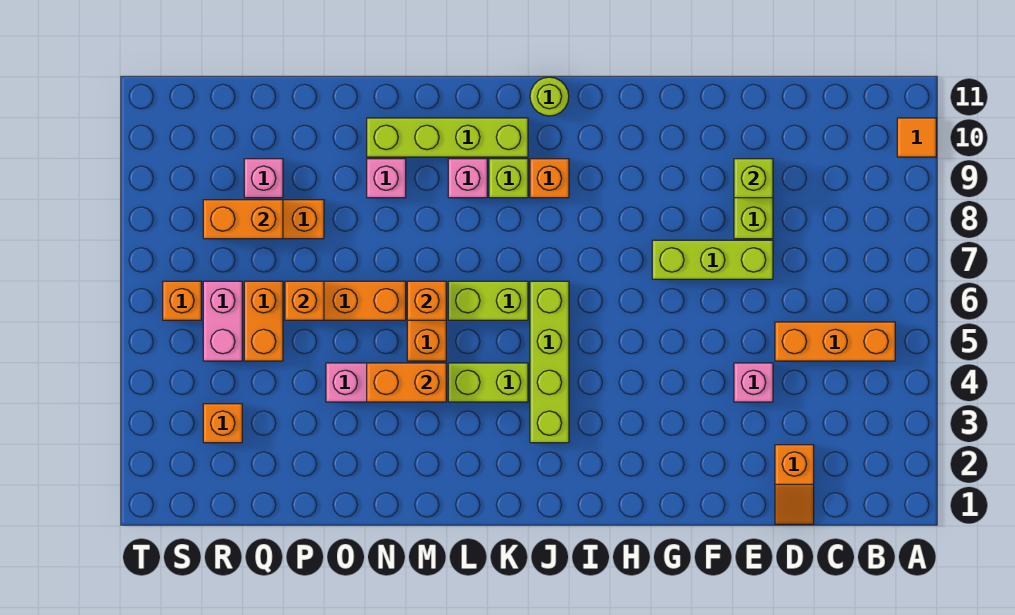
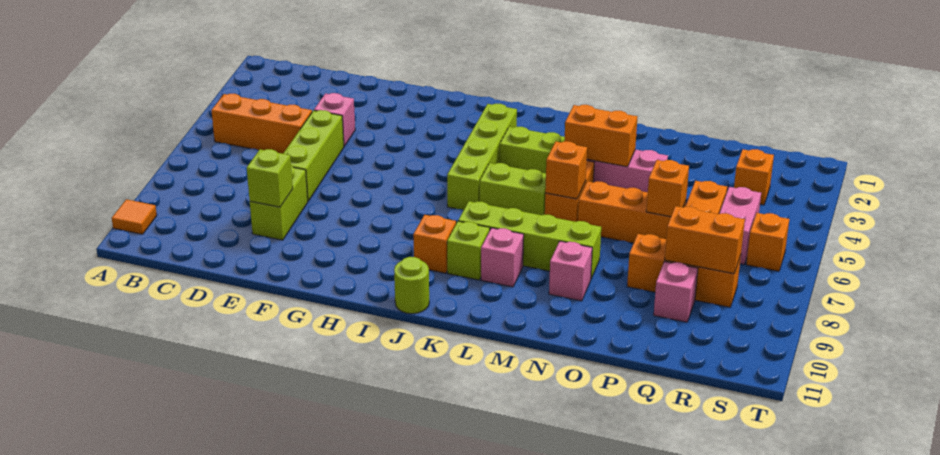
orange slope D1:D2 level 1 top 2 -> none
lime brick E7:G7 level 1 -> lime brick E5:E7 level 1
lime brick K10:N10 level 1 -> lime brick K8:N8 level 1

